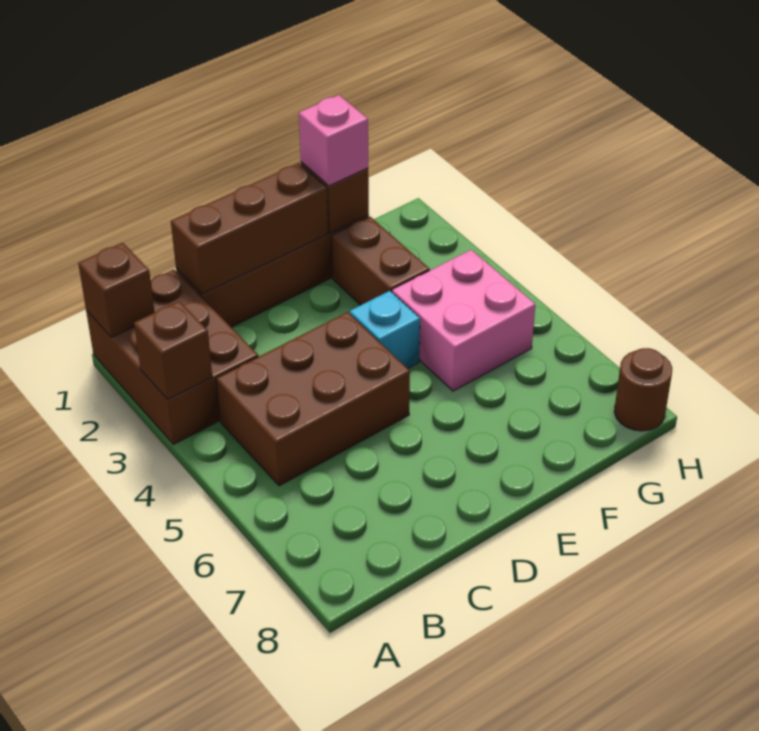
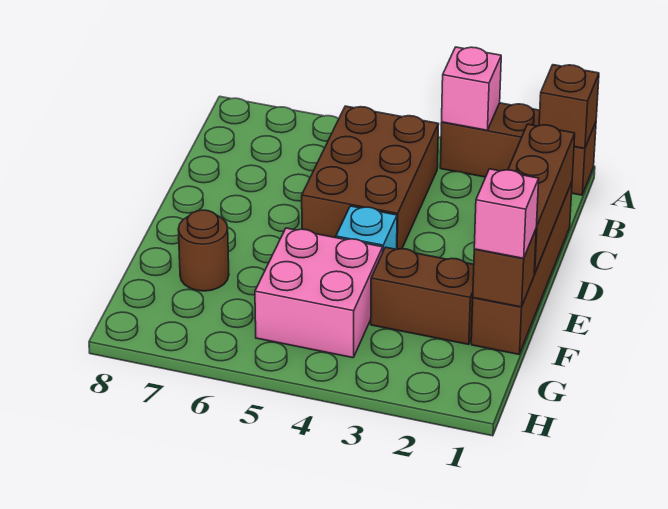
brown brick A1:B3 level 1 -> brown brick A1:A3 level 1
brown brick A3 level 2 -> pink brick A3 level 2
brown round brick H8 level 1 -> brown round brick F7 level 1

